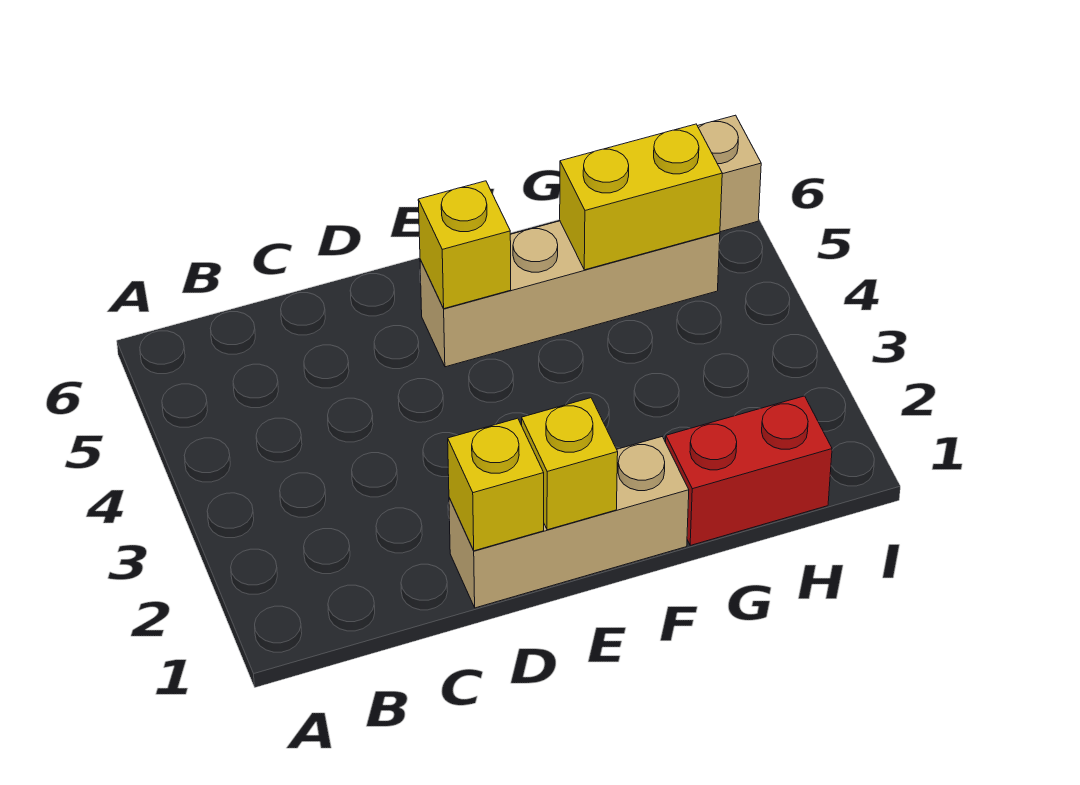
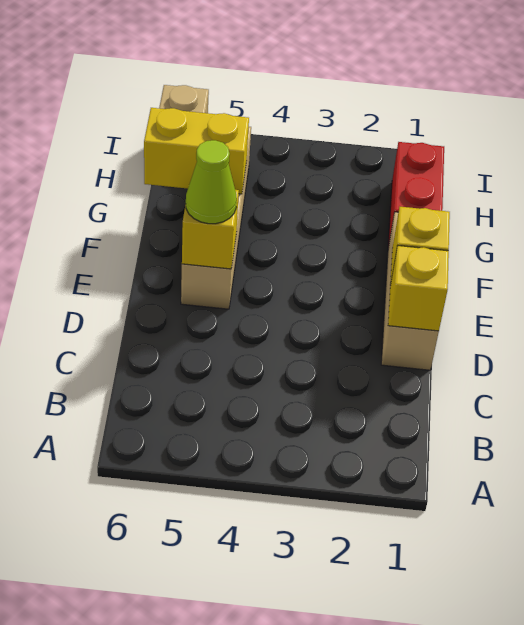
none -> lime cone E5 level 3
yellow brick G5:H5 level 2 -> yellow brick G5:G6 level 2

